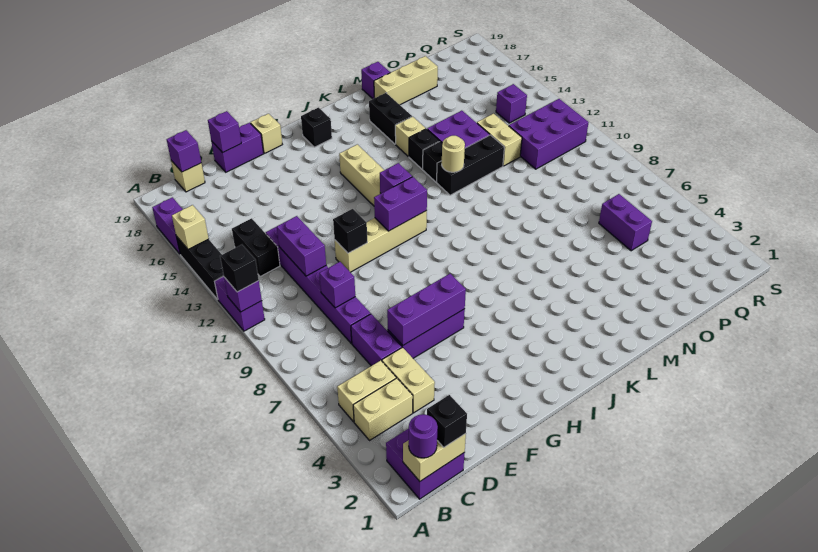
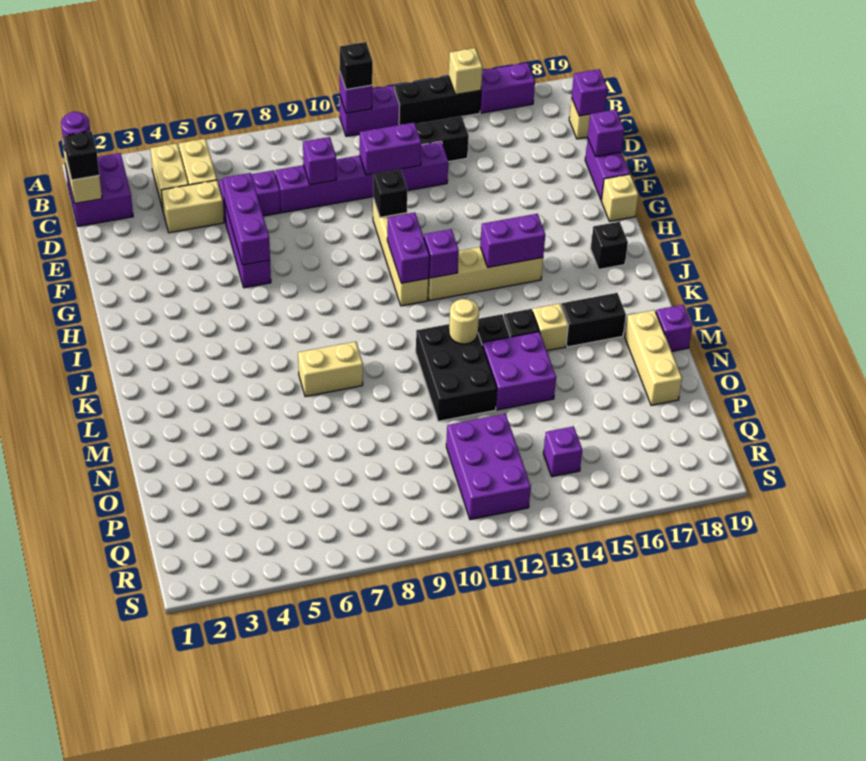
black brick L12:N12 level 1 -> black brick L11:N12 level 1
tan brick O12:O13 level 1 -> tan brick L7:L8 level 1
purple brick P5:P6 level 1 -> purple brick I14:I15 level 2

